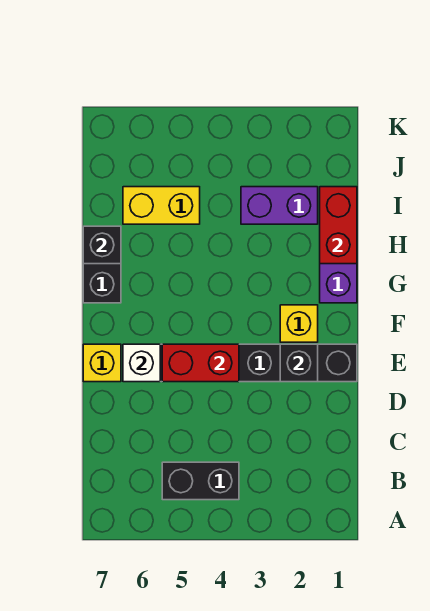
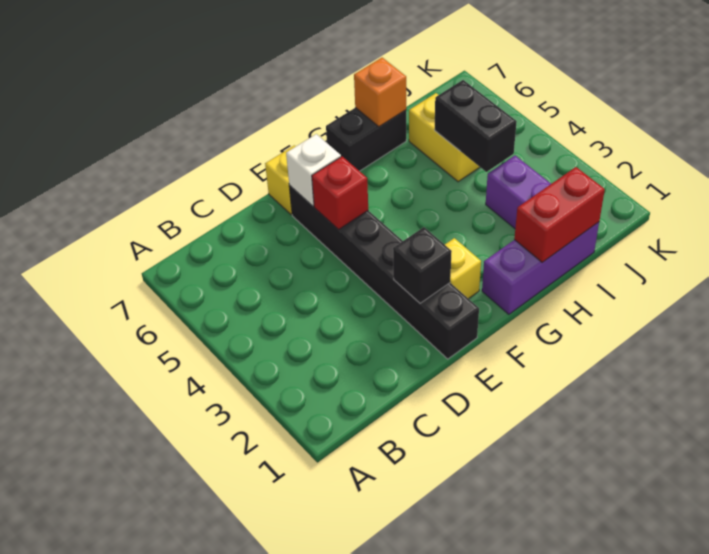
black brick B4:B5 level 1 -> black brick I4:I5 level 2
red brick E4:E5 level 2 -> red brick E5 level 2
black brick H7 level 2 -> orange brick H7 level 2

